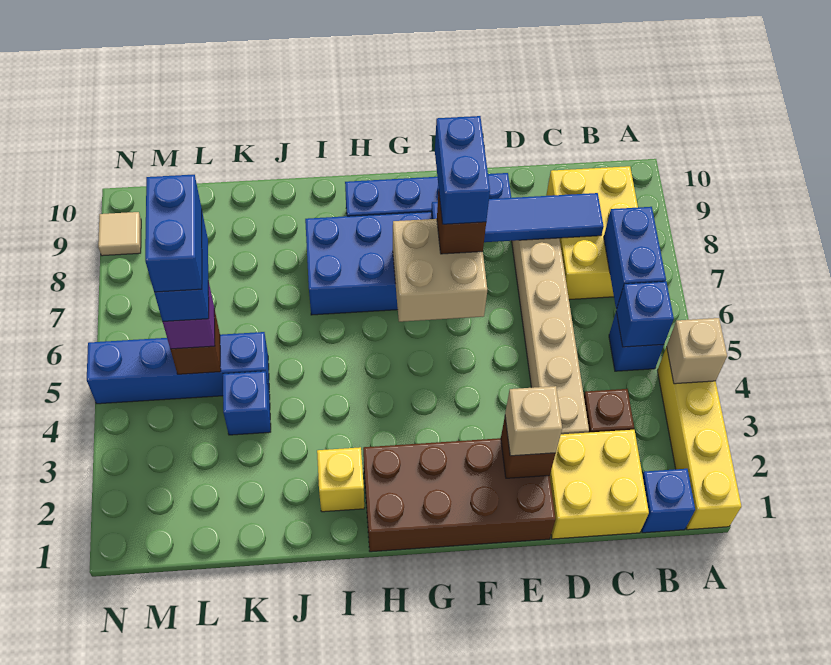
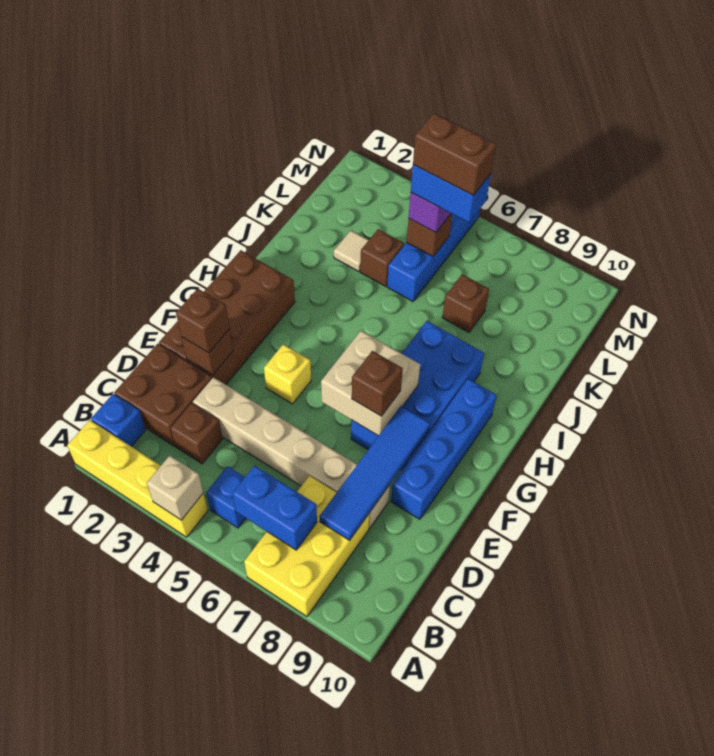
blue brick B5 level 2 -> none
yellow brick B7:C9 level 1 -> yellow brick A7:C8 level 1
yellow brick C1:D2 level 1 -> brown brick C1:D2 level 1
tan brick E2 level 3 -> brown brick E2 level 3
blue brick F7:F8 level 4 -> none
yellow brick I2 level 1 -> yellow brick F4 level 1
blue brick K4 level 1 -> brown brick K4 level 1
none -> brown brick K7 level 1
blue brick L5:L6 level 5 -> brown brick L5:L6 level 5
tan tile N9 level 1 -> tan tile K3 level 1

